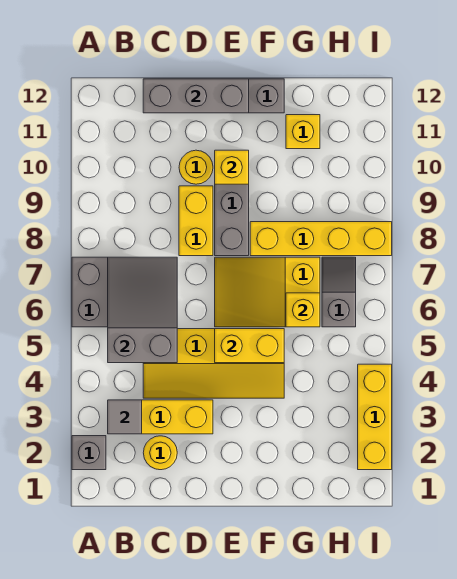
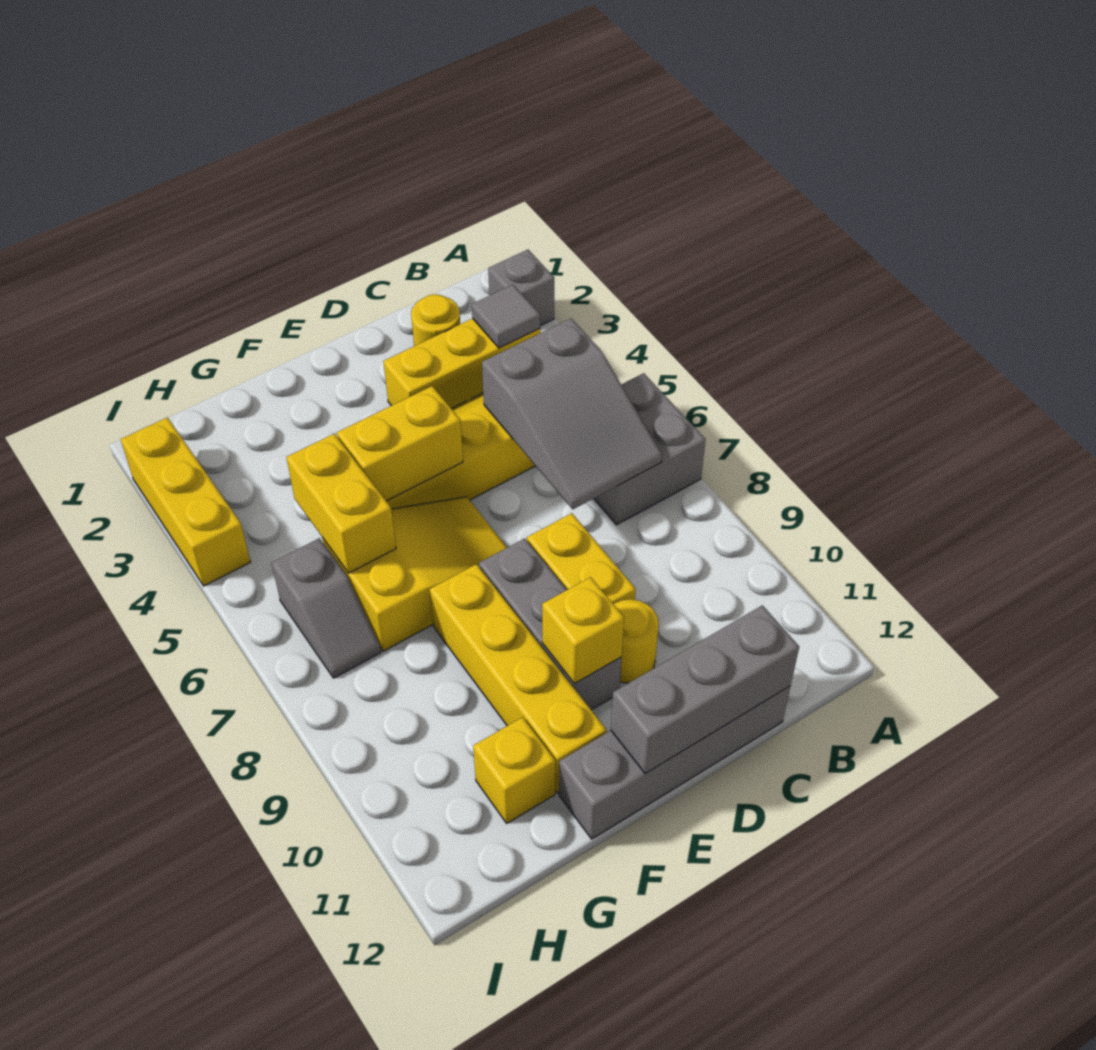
yellow brick F8:I8 level 1 -> yellow brick F8:F11 level 1
yellow brick G6 level 2 -> yellow brick G5:G6 level 2

